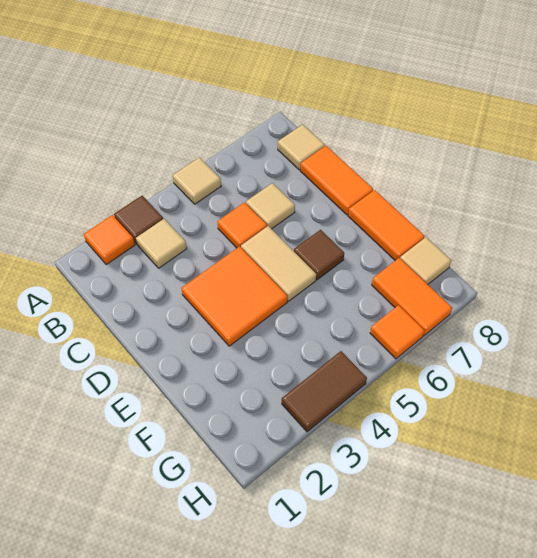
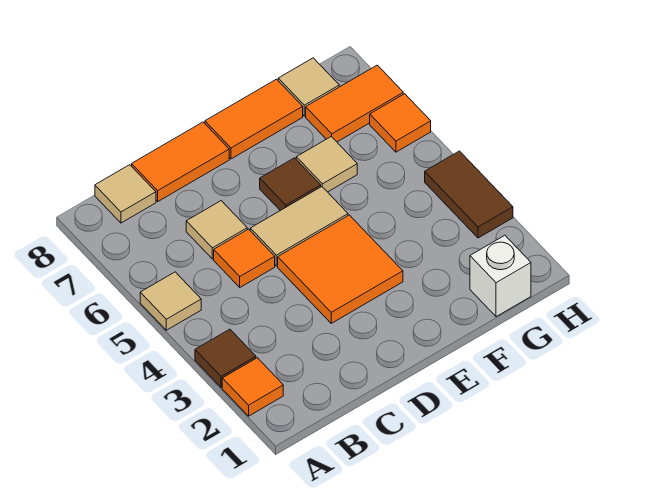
tan tile B3 level 1 -> tan tile F6 level 1
none -> white brick G1 level 1

